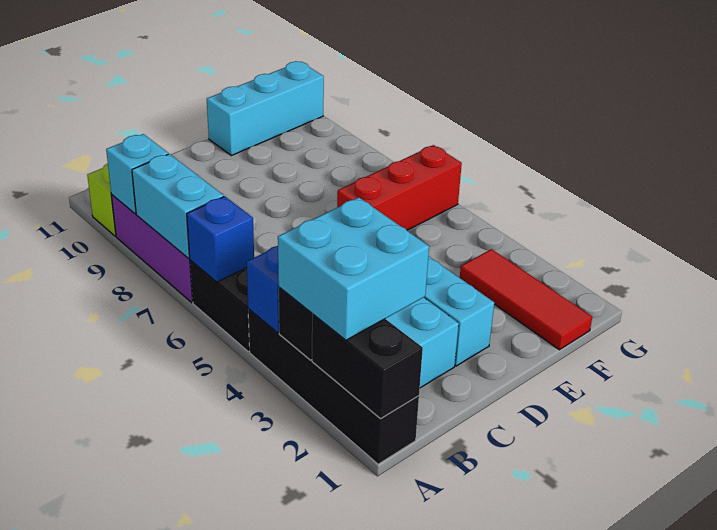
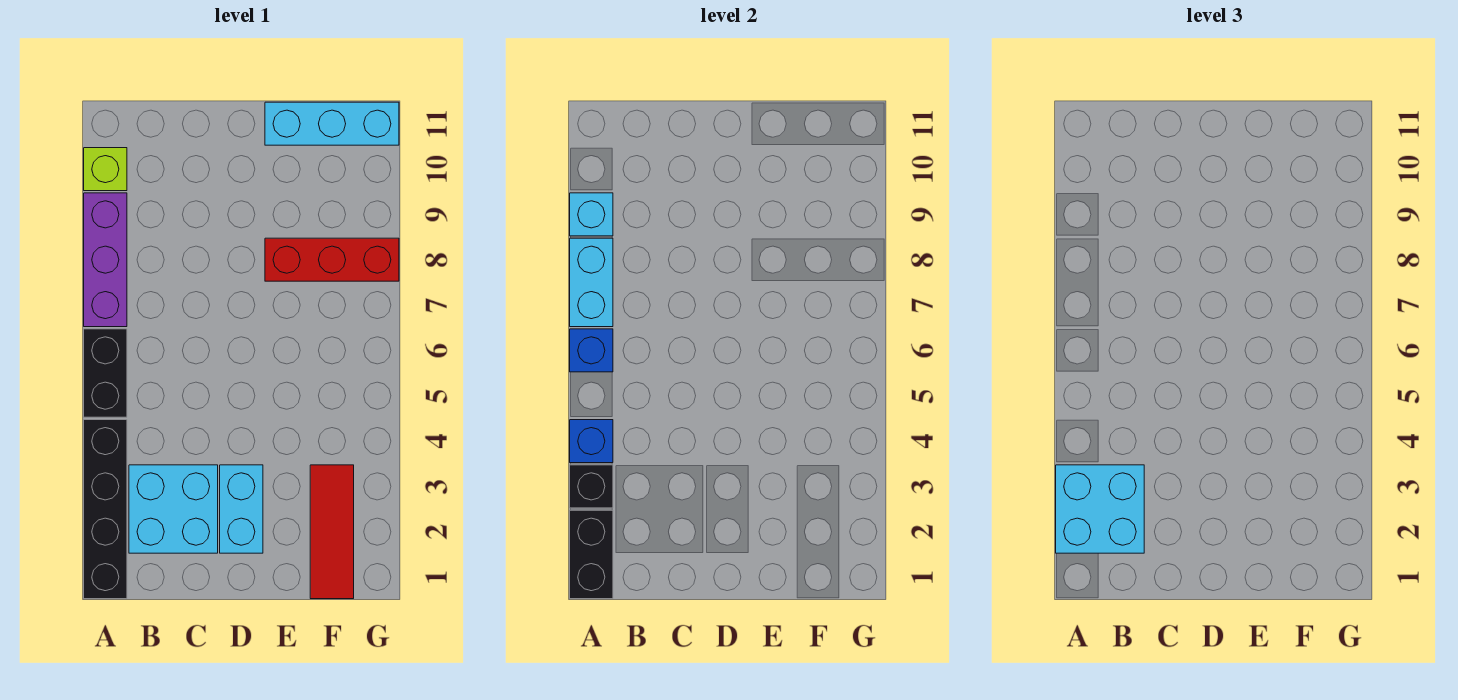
red brick E6:G6 level 1 -> red brick E8:G8 level 1

